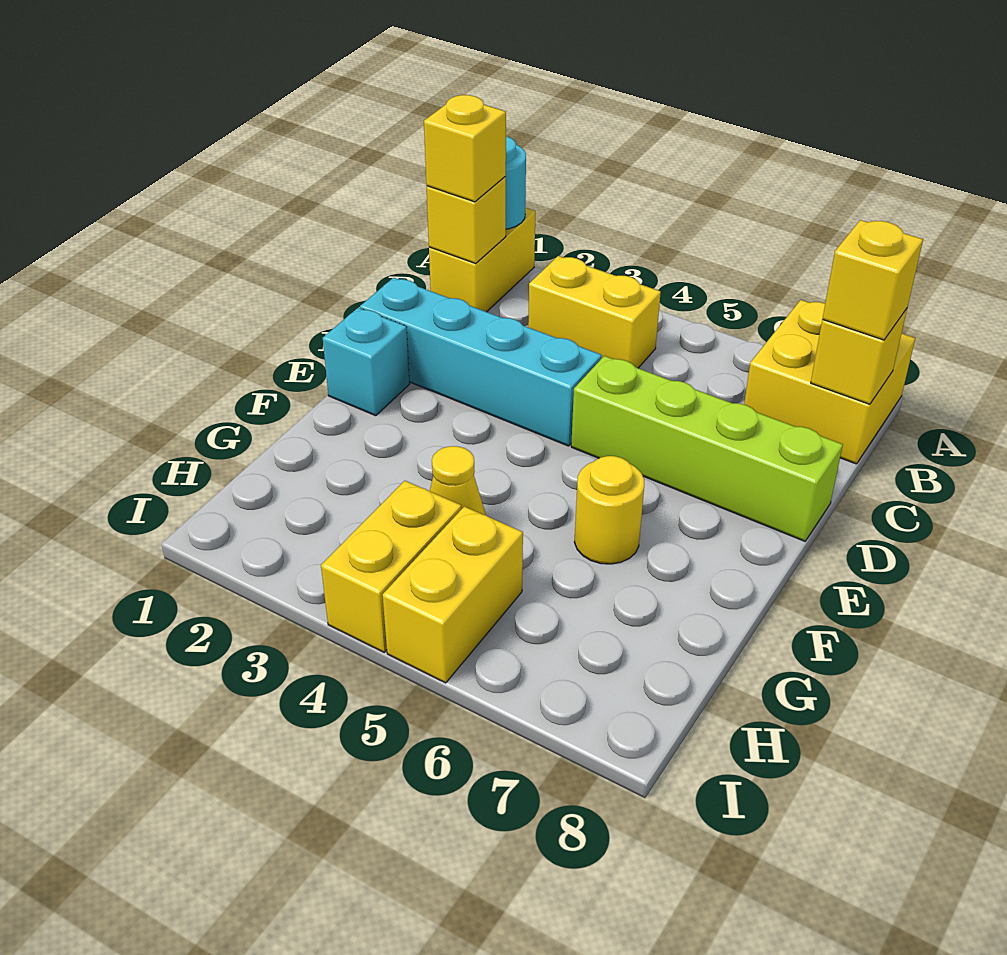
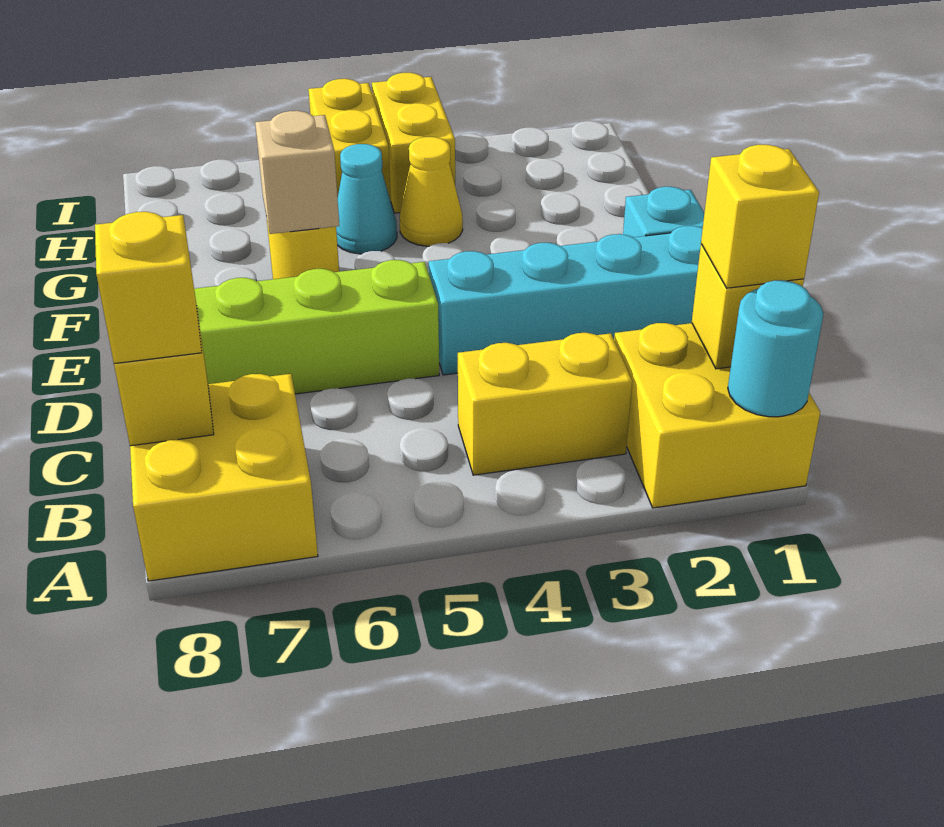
yellow brick A1:B1 level 1 -> yellow brick A1:B2 level 1
none -> tan brick F6 level 2
none -> cyan cone G5 level 1

